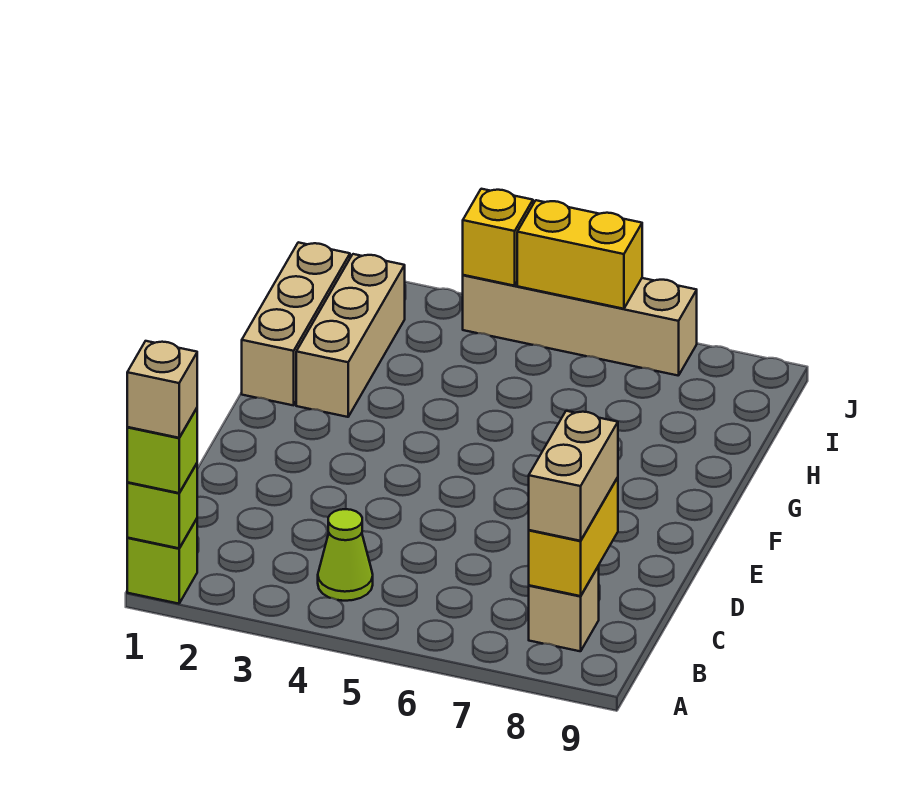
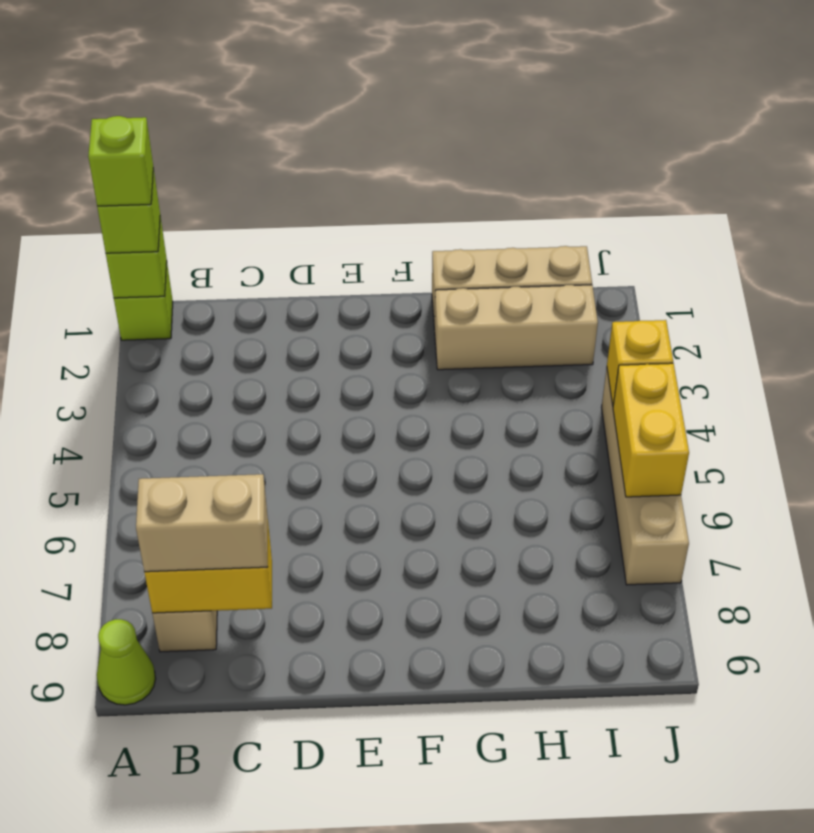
tan brick A1 level 4 -> lime brick A1 level 4
lime cone B4 level 1 -> lime cone A9 level 1

